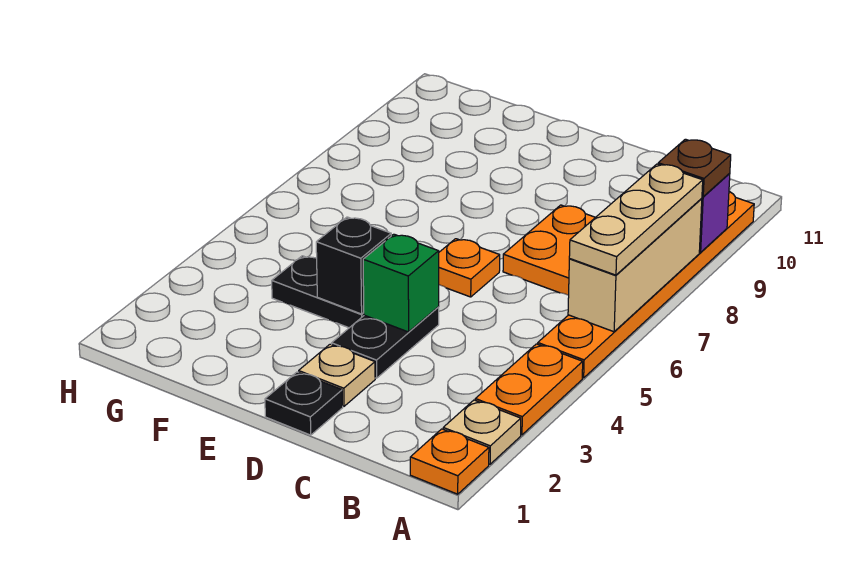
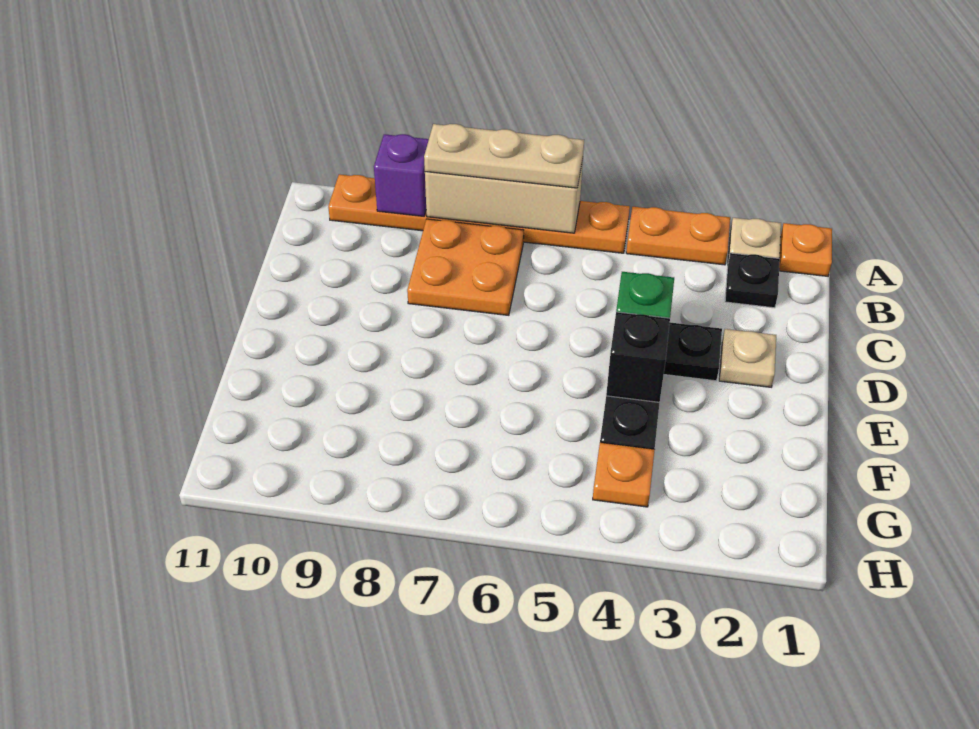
brown plate A9 level 3 -> none
black plate D1 level 1 -> black plate B2 level 1
orange plate D6 level 1 -> orange plate G4 level 1

